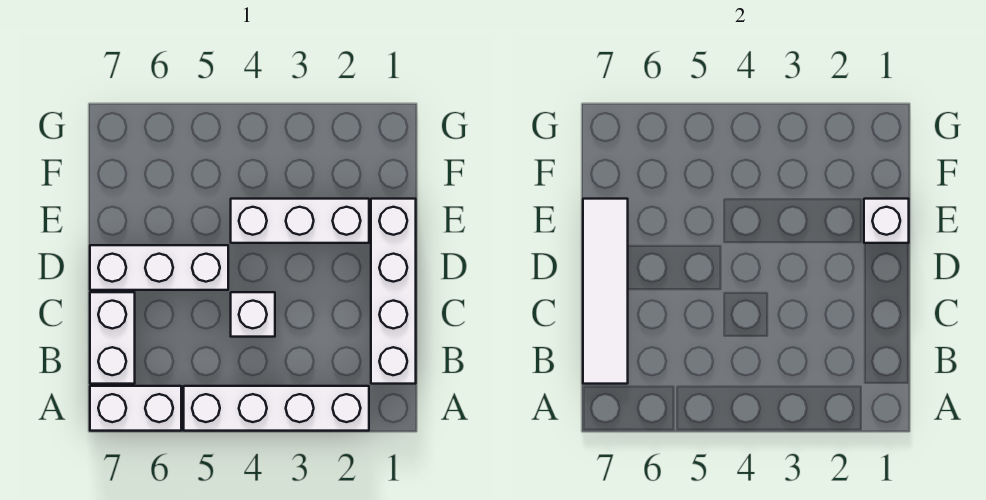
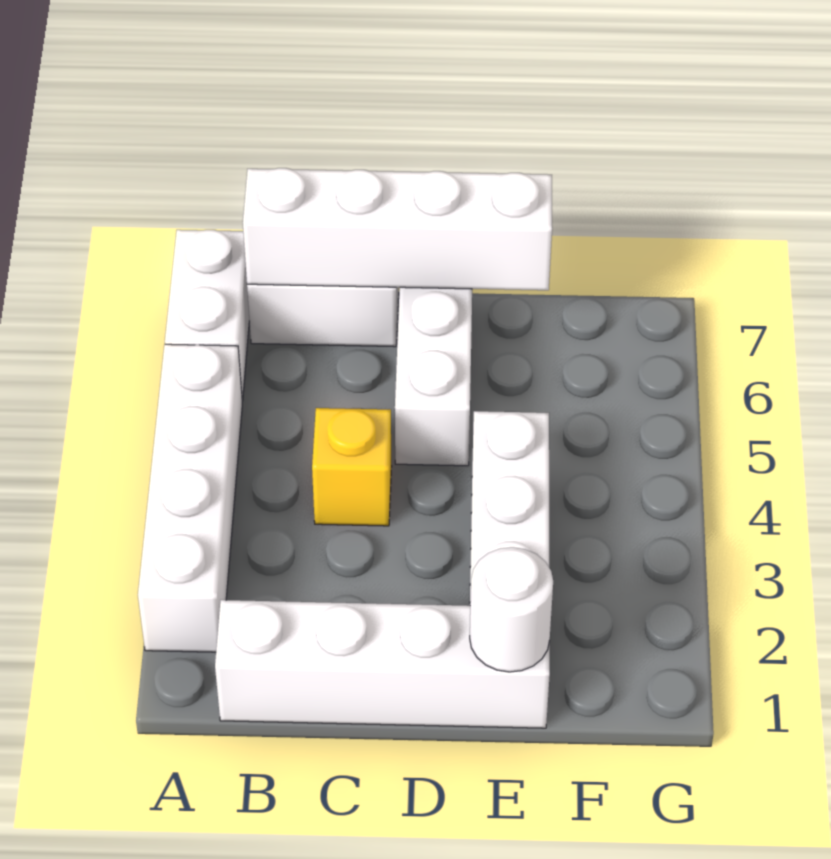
white tile B7:E7 level 2 -> white brick B7:E7 level 2
white brick C4 level 1 -> yellow brick C4 level 1
white brick E1 level 2 -> white round brick E1 level 2

